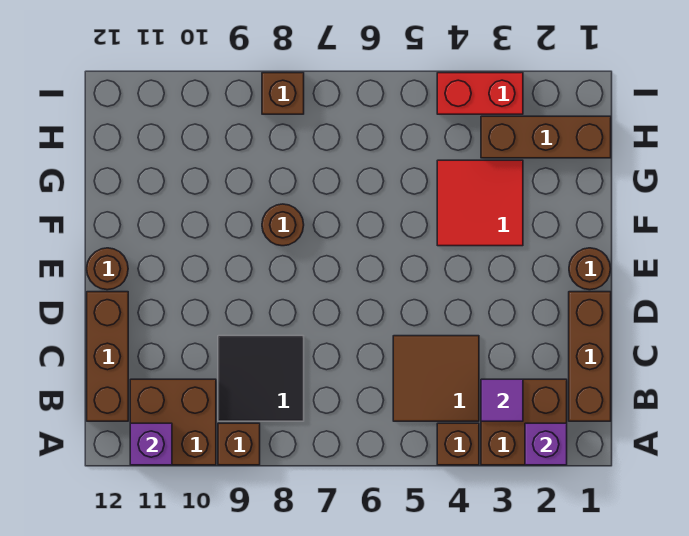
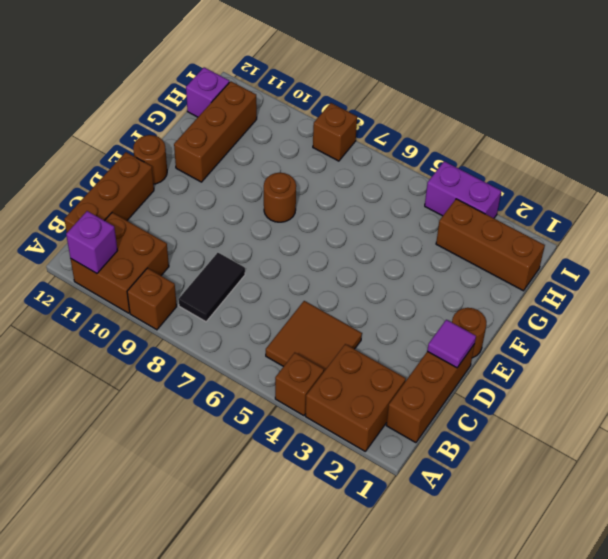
purple brick A2 level 2 -> purple brick H12 level 1
purple tile B3 level 2 -> purple tile D1 level 2
black tile B8:C9 level 1 -> black tile B8:C8 level 1
red tile F3:G4 level 1 -> none
none -> brown brick F11:H11 level 1
red brick I3:I4 level 1 -> purple brick I3:I4 level 1

